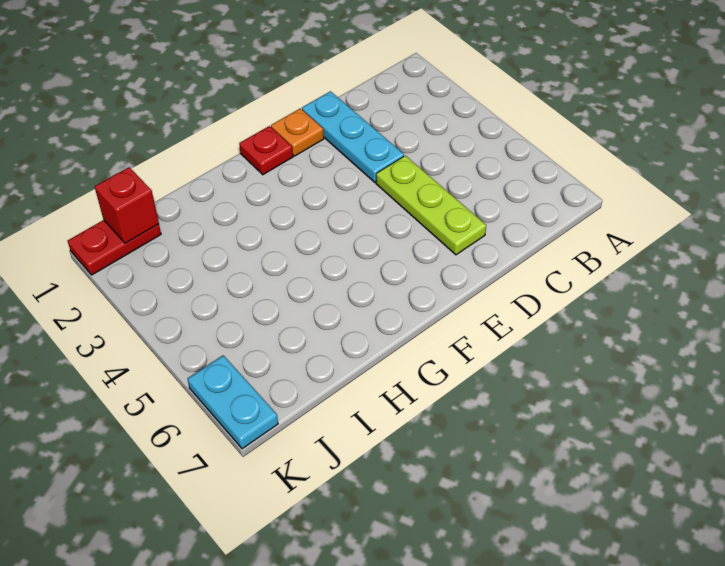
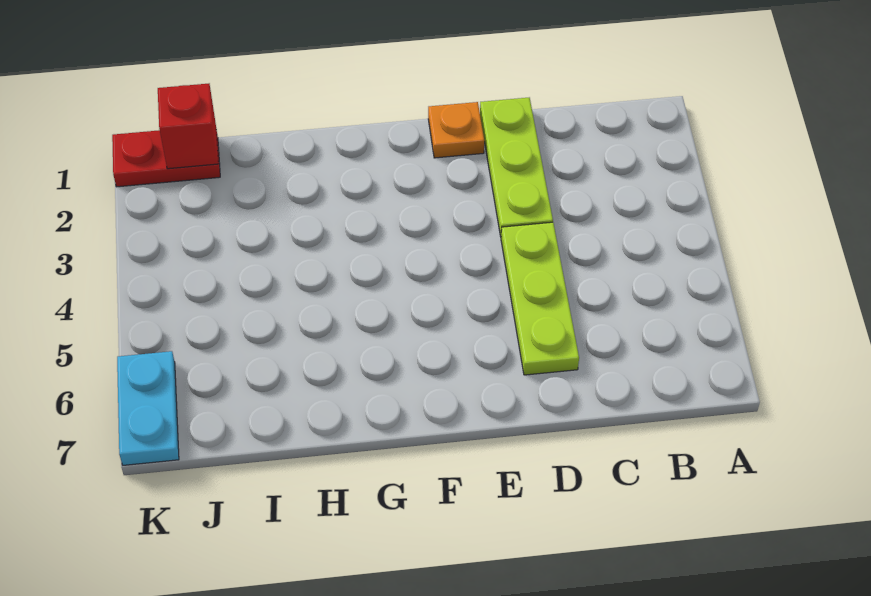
cyan plate D1:D3 level 1 -> lime plate D1:D3 level 1
red plate F1 level 1 -> none

